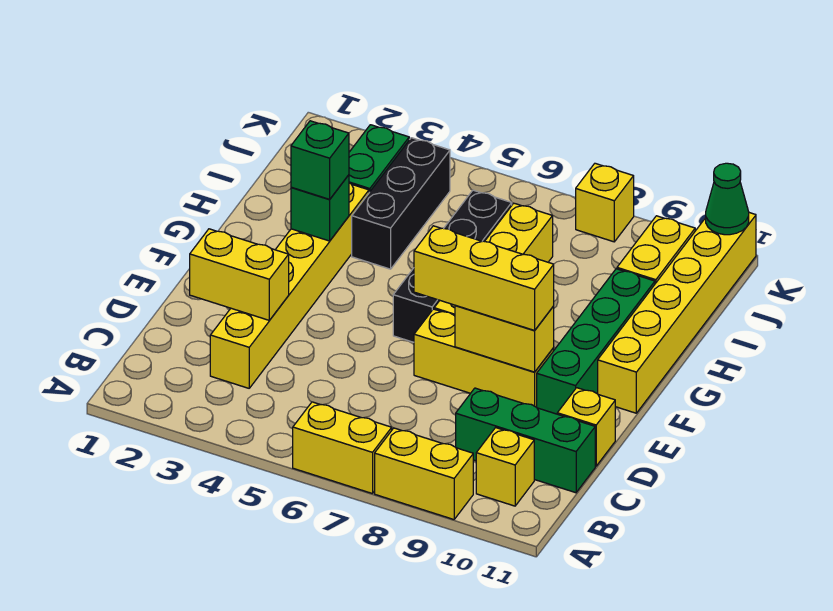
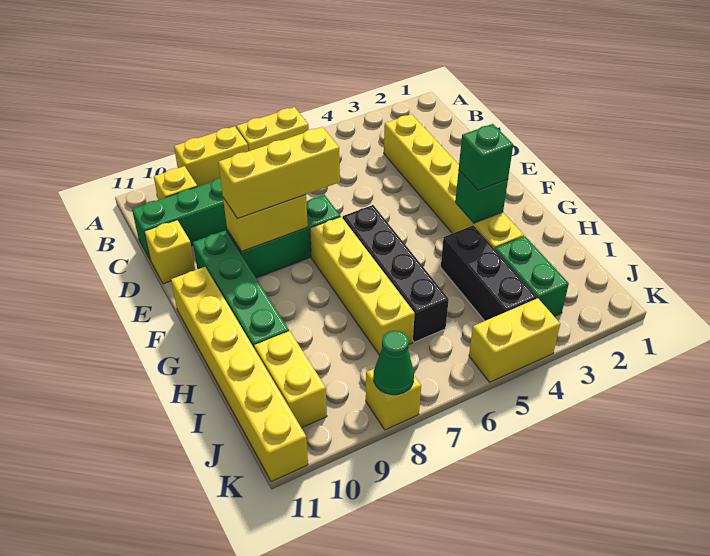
yellow brick D2:D3 level 2 -> yellow brick K4:K5 level 1
yellow brick E7:E9 level 1 -> green brick E7:E9 level 1
green cone K11 level 2 -> green cone K8 level 2

